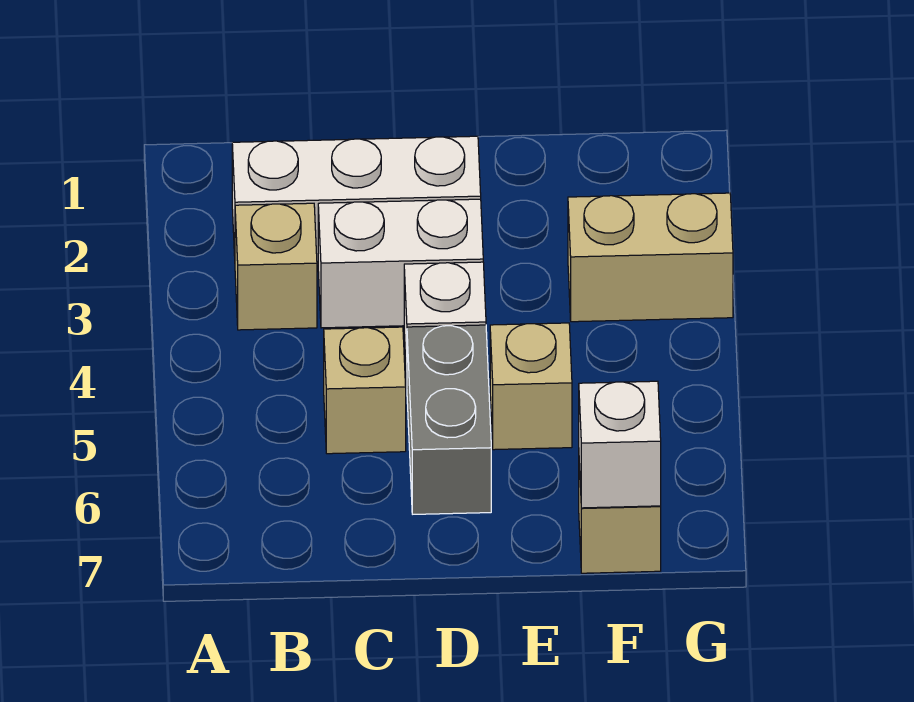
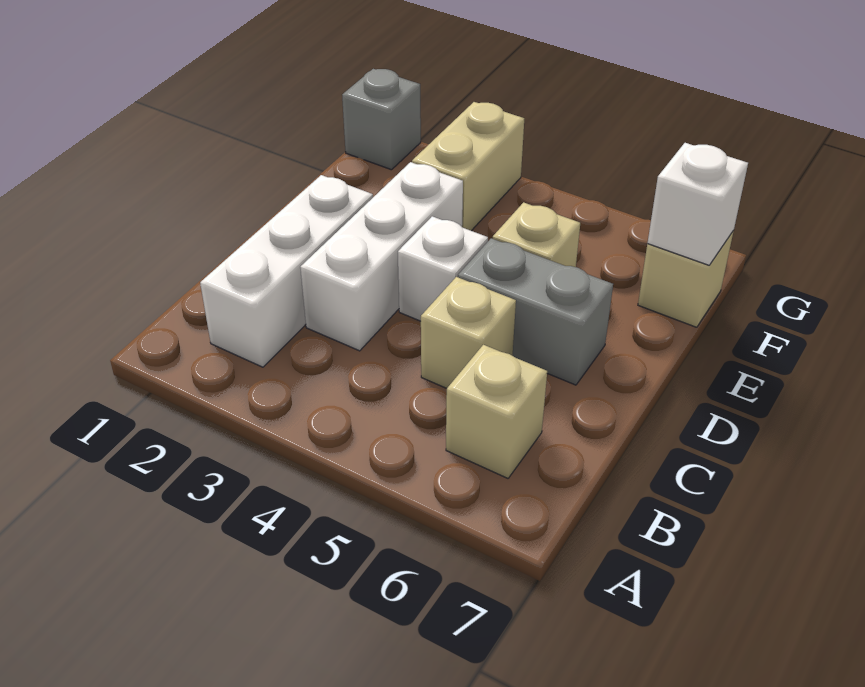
tan brick B3 level 1 -> tan brick B6 level 1
white brick C3:D3 level 1 -> white brick C3:E3 level 1
none -> grey brick G1 level 1

